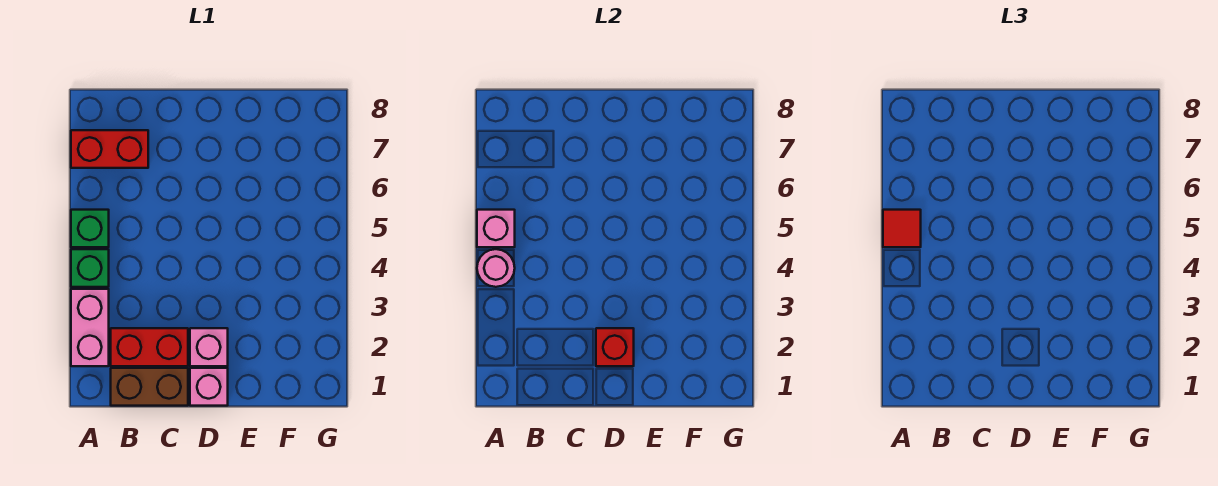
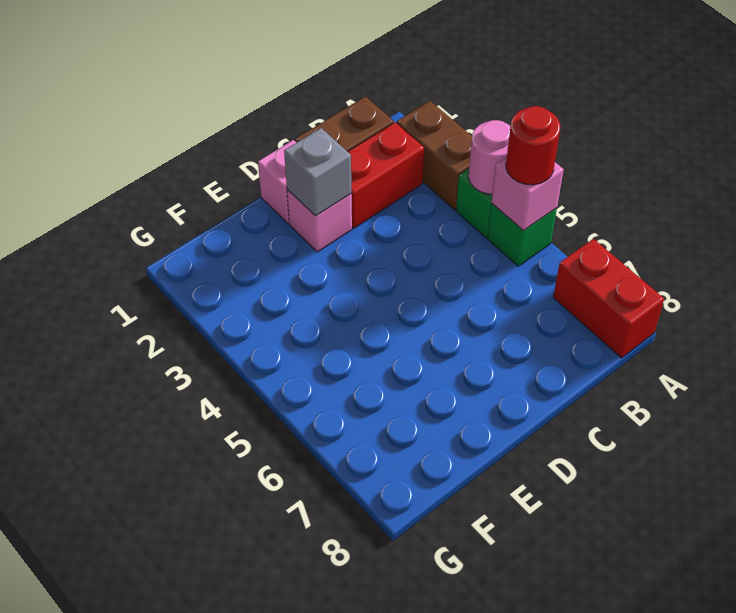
pink brick A2:A3 level 1 -> brown brick A2:A3 level 1
red tile A5 level 3 -> red round brick A5 level 3
red brick A7:B7 level 1 -> red brick A7:A8 level 1
red brick D2 level 2 -> grey brick D2 level 2

